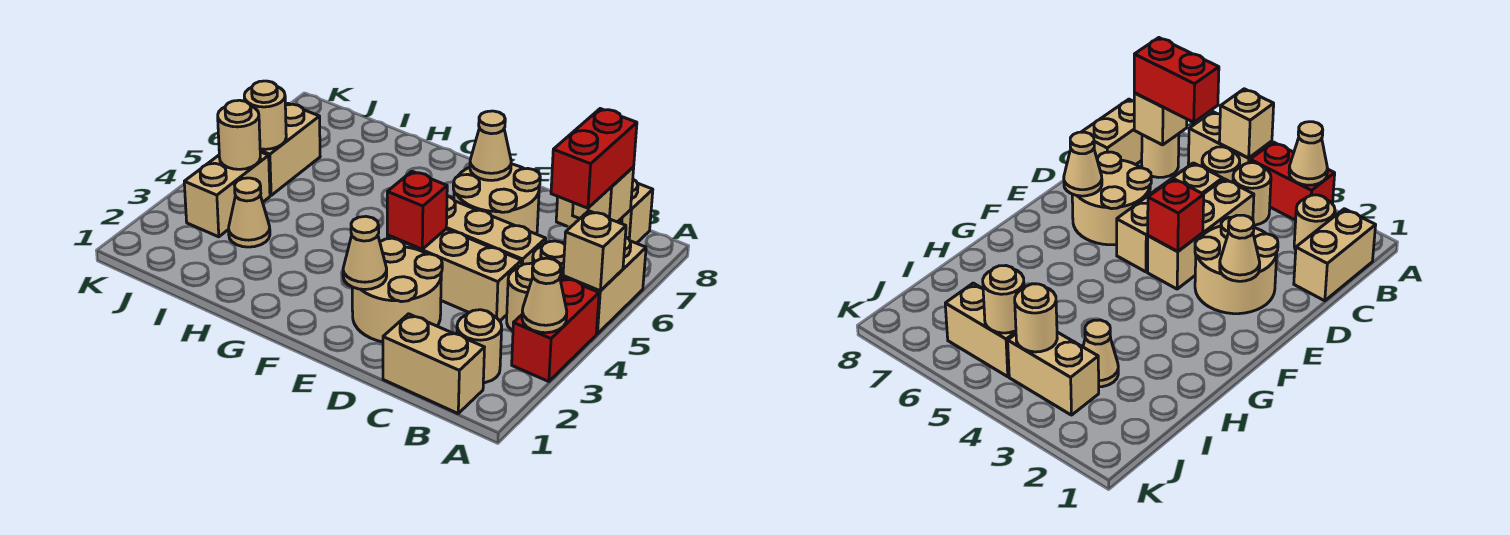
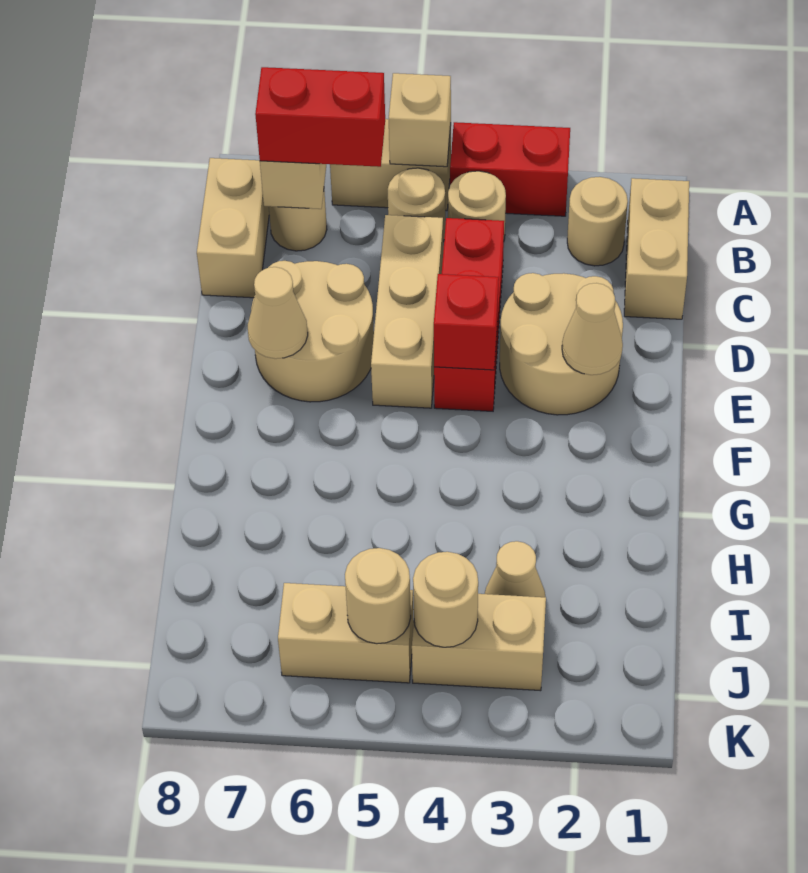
tan cone A3 level 2 -> none
tan brick C4:E4 level 1 -> red brick C4:E4 level 1

